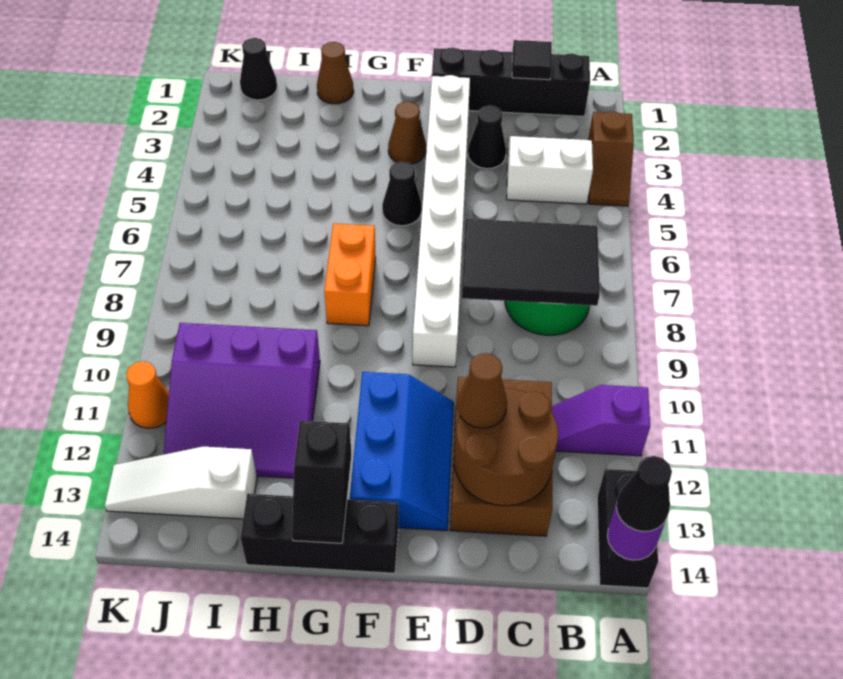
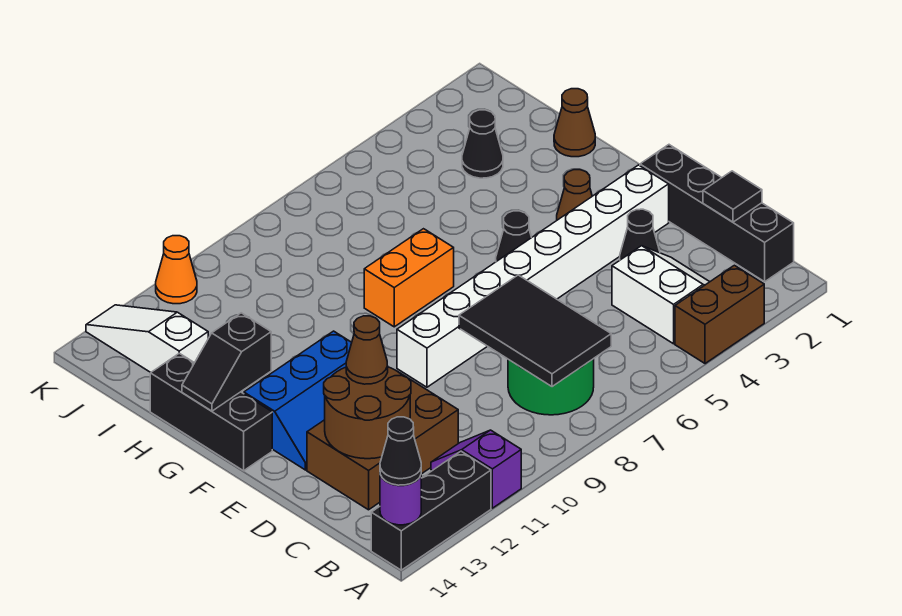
brown slope A3:A4 level 1 top 3 -> brown brick A3:A4 level 1
black brick A13:A14 level 1 -> black brick A12:A14 level 1
purple slope H10:J12 level 1 top 10 -> none
black cone J1 level 1 -> black cone I3 level 1

